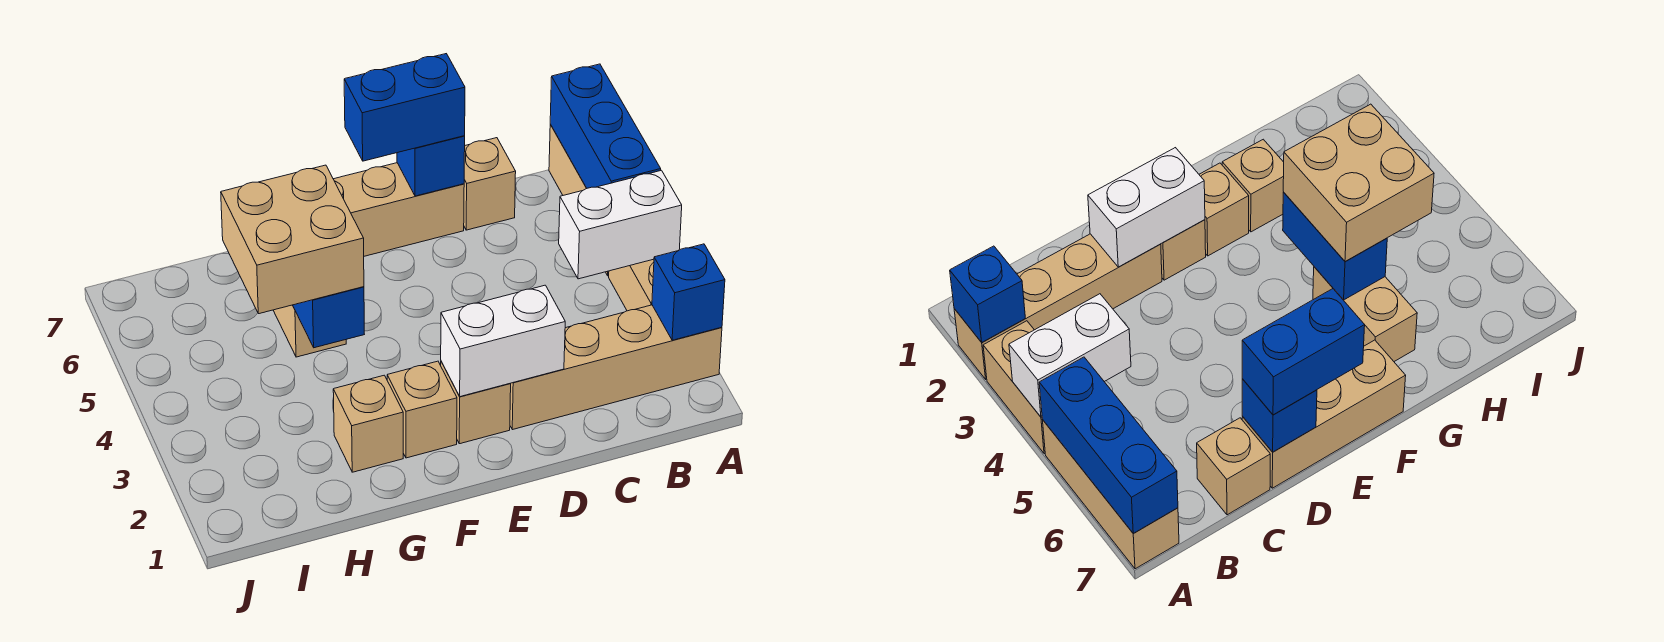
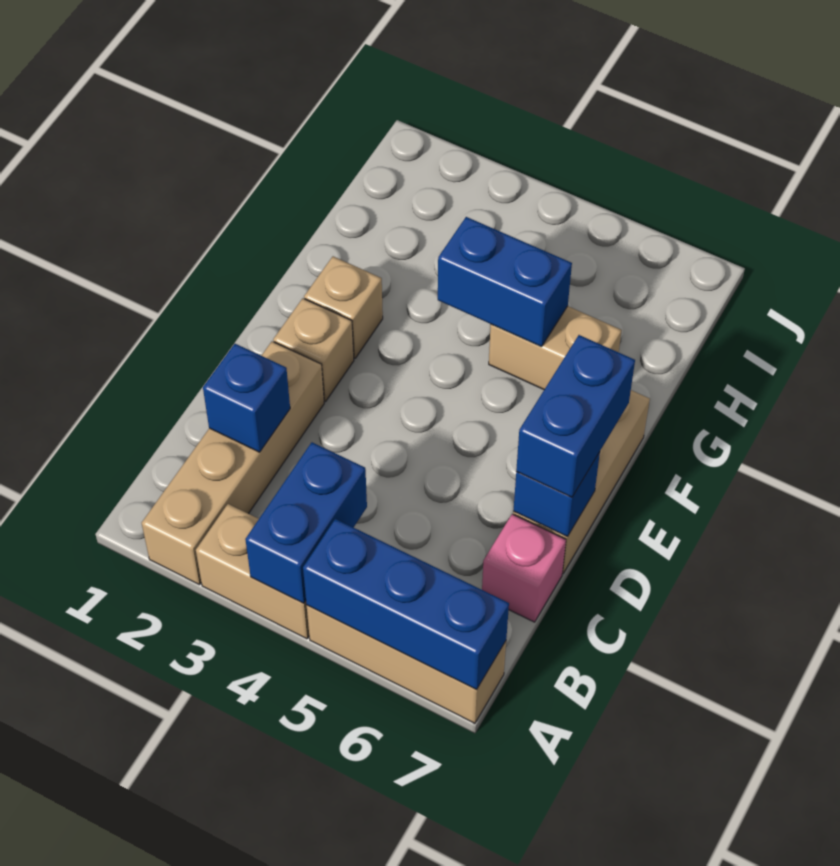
blue brick A2 level 2 -> blue brick C2 level 2
white brick A4:B4 level 2 -> blue brick A4:B4 level 2
tan brick C7 level 1 -> pink brick C7 level 1
white brick D2:E2 level 2 -> none
tan brick G2 level 1 -> none
tan brick G4:H5 level 3 -> none

